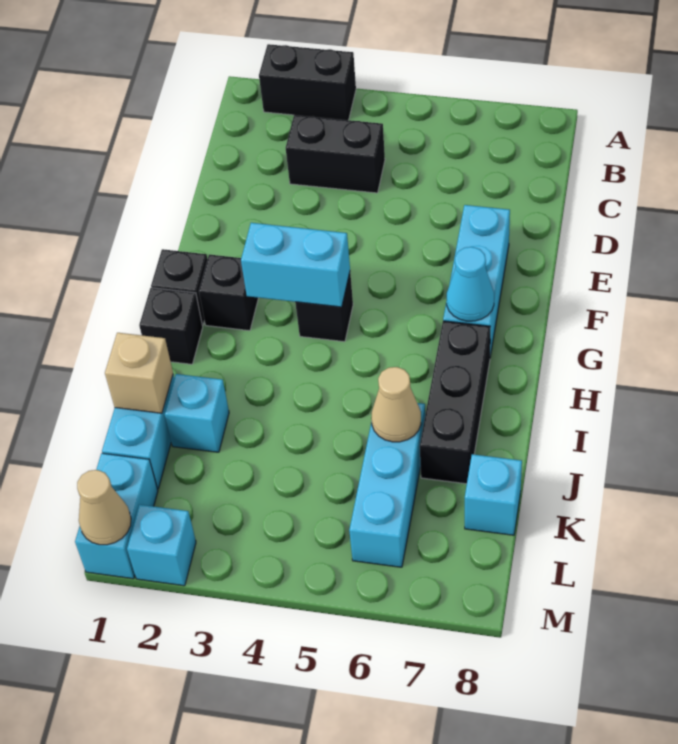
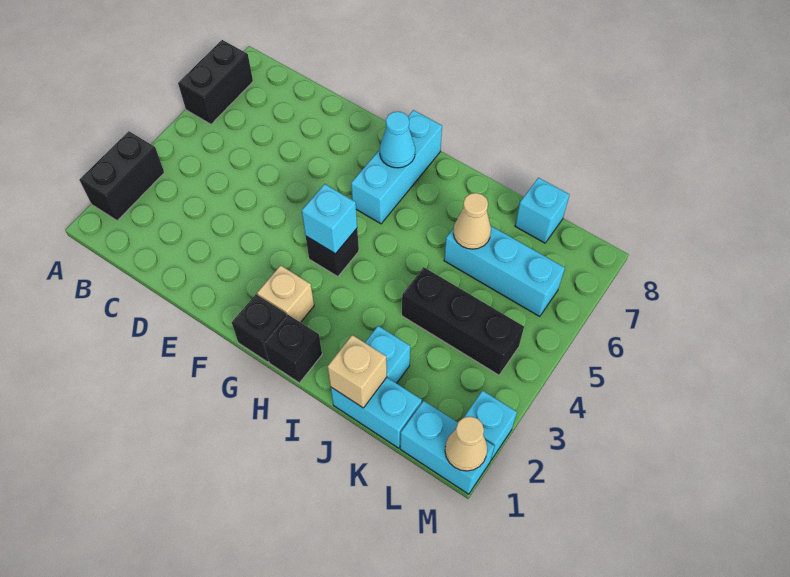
black brick C3:C4 level 1 -> black brick A6:A7 level 1
cyan brick E7:G7 level 1 -> cyan brick G6:G8 level 1
black brick G2 level 1 -> tan brick G2 level 1
cyan brick G3:G4 level 2 -> cyan brick G4 level 2
black brick H7:J7 level 1 -> black brick J4:L4 level 1

